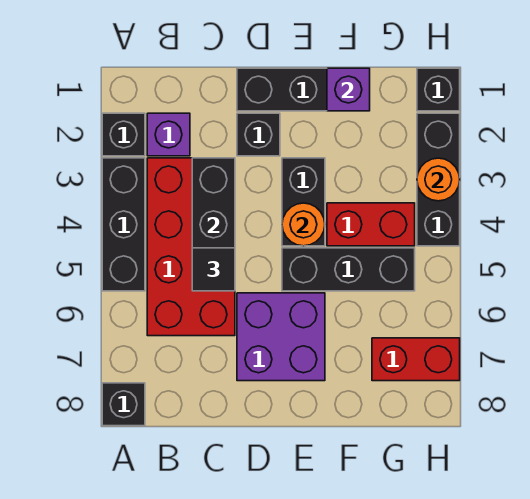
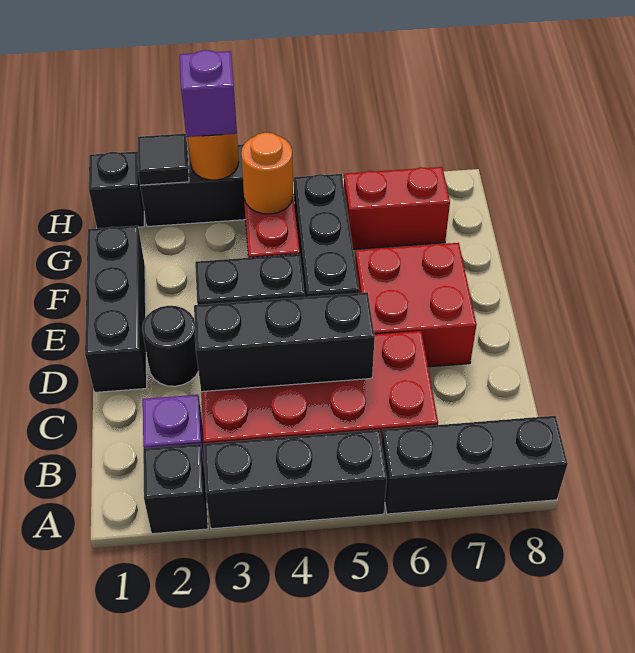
black brick A8 level 1 -> black brick A6:A8 level 1
black tile C5 level 3 -> black tile H2 level 2
black brick D2 level 1 -> black round brick D2 level 1
purple brick D6:E7 level 1 -> red brick D6:E7 level 1
orange round brick E4 level 2 -> orange round brick G4 level 2
purple brick F1 level 2 -> purple brick H3 level 3
red brick G7:H7 level 1 -> red brick G6:G7 level 1

